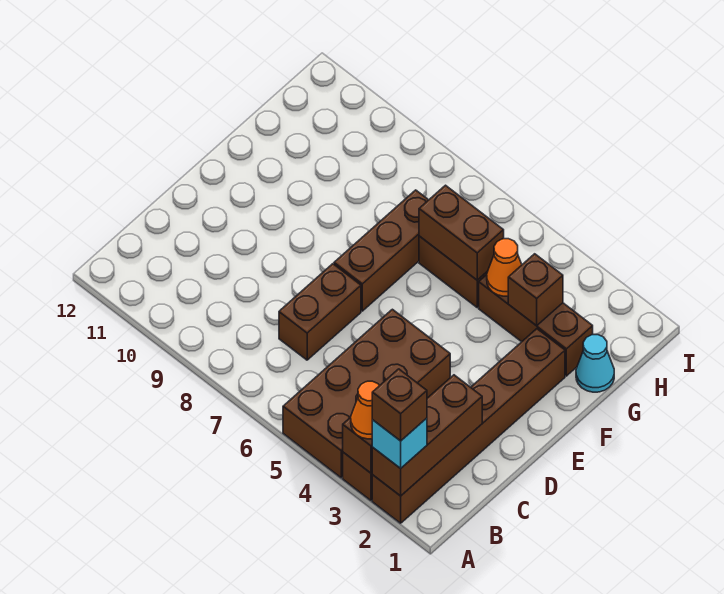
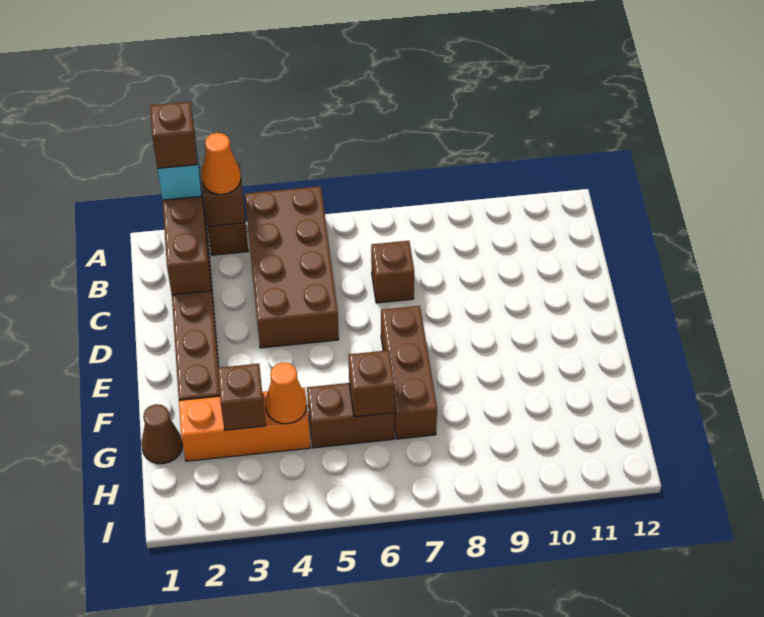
brown brick C7:D7 level 1 -> brown brick C7 level 1
cyan cone G1 level 1 -> brown cone G1 level 1
brown brick G2:G4 level 1 -> orange brick G2:G4 level 1
brown brick G5:G6 level 2 -> brown brick G6 level 2

